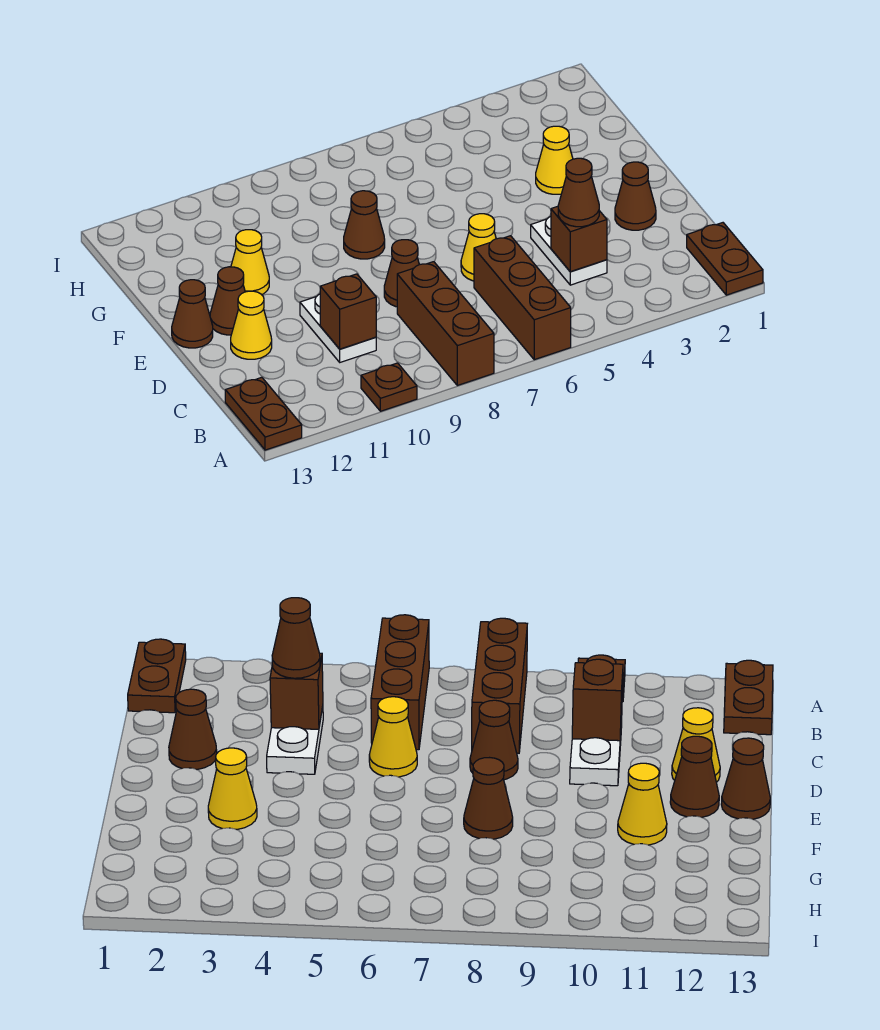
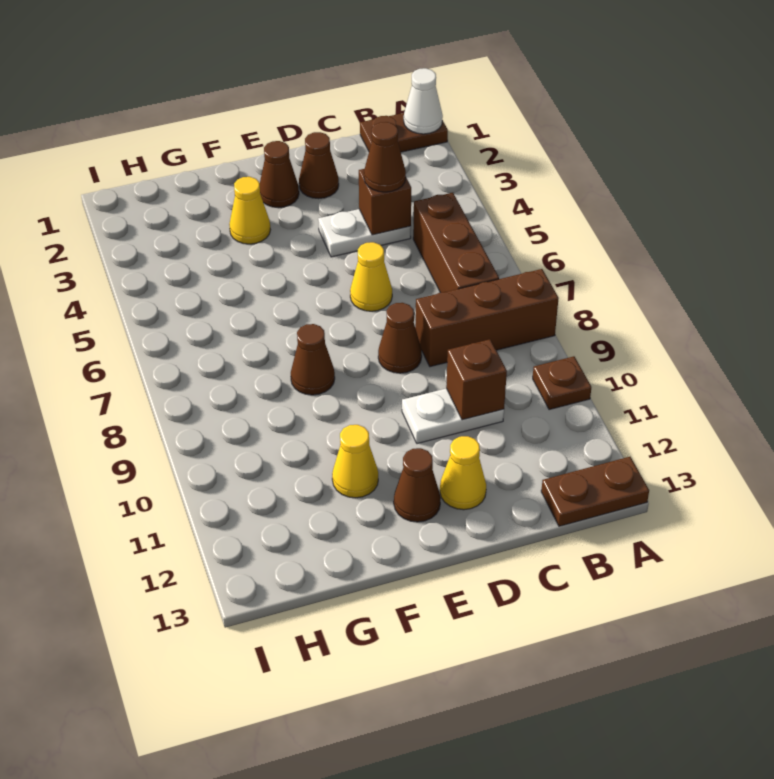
none -> white cone A1 level 2
brown brick A6:C6 level 1 -> brown brick B5:B7 level 1
brown cone E13 level 1 -> brown cone E2 level 1

